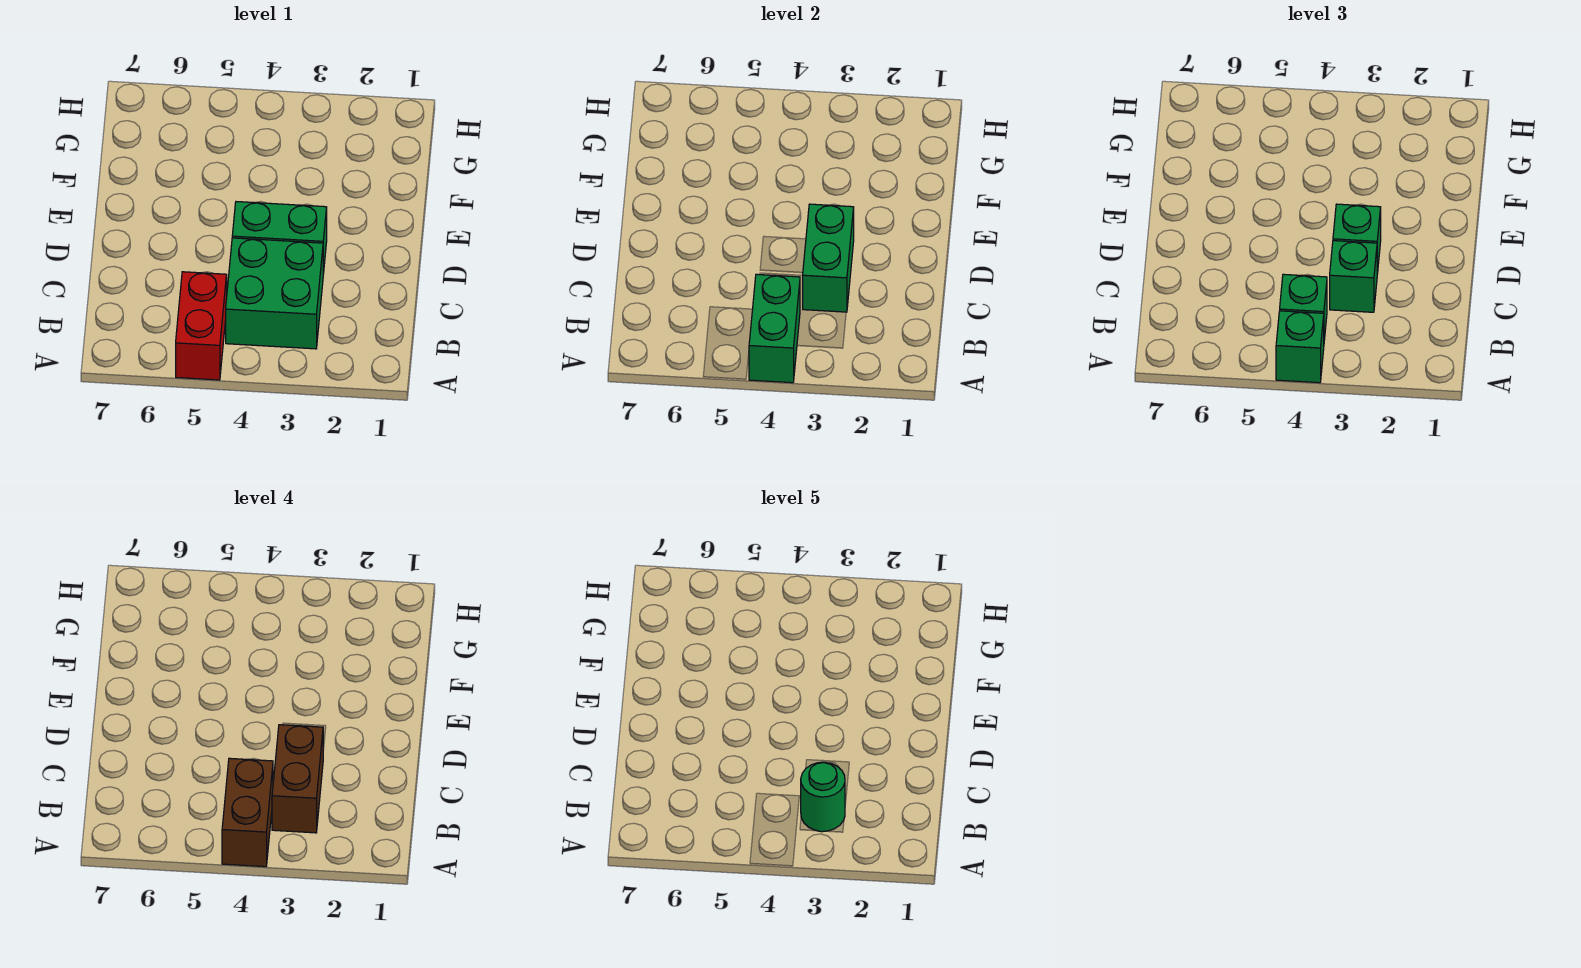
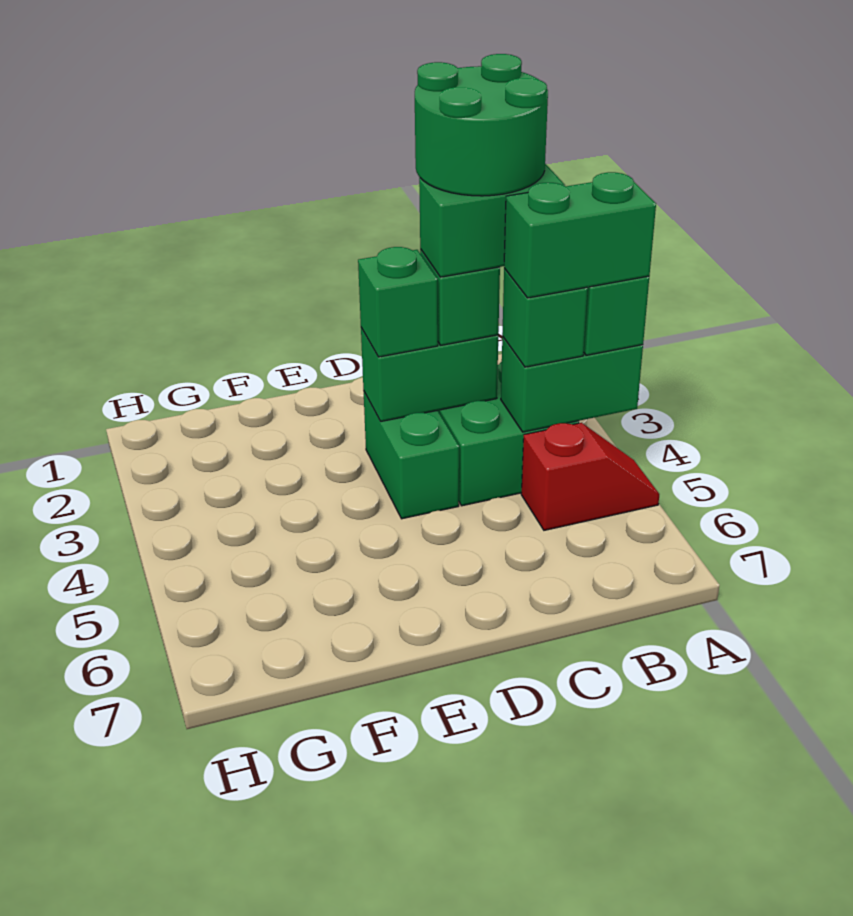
brown brick A4:B4 level 4 -> green brick A4:B4 level 4
red brick A5:B5 level 1 -> red slope A5:B5 level 1 top B
brown brick B3:C3 level 4 -> green brick B3:C3 level 4
green round brick B3 level 5 -> green round brick B2:C3 level 5

